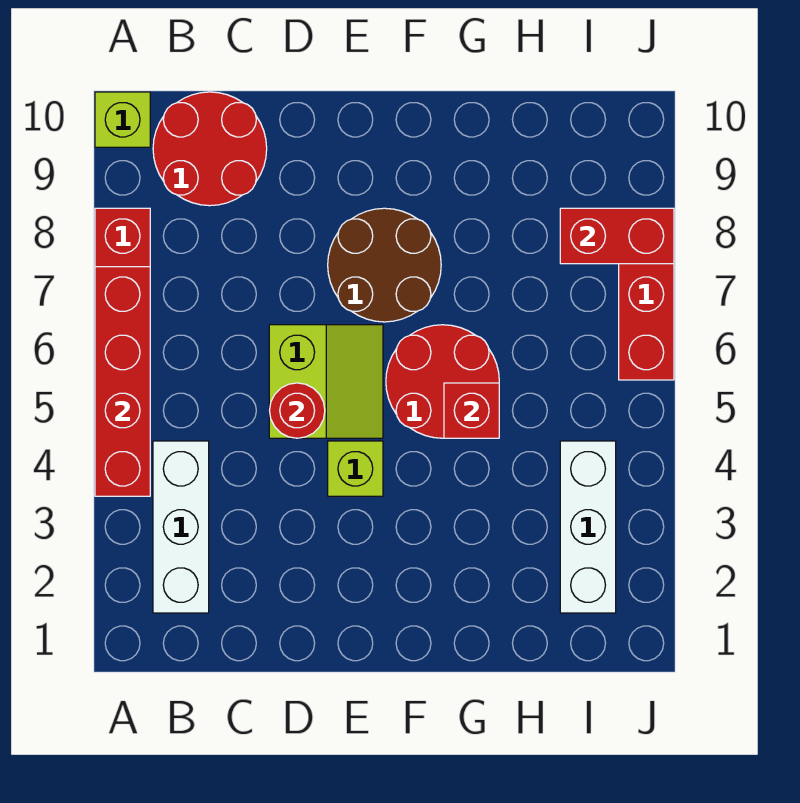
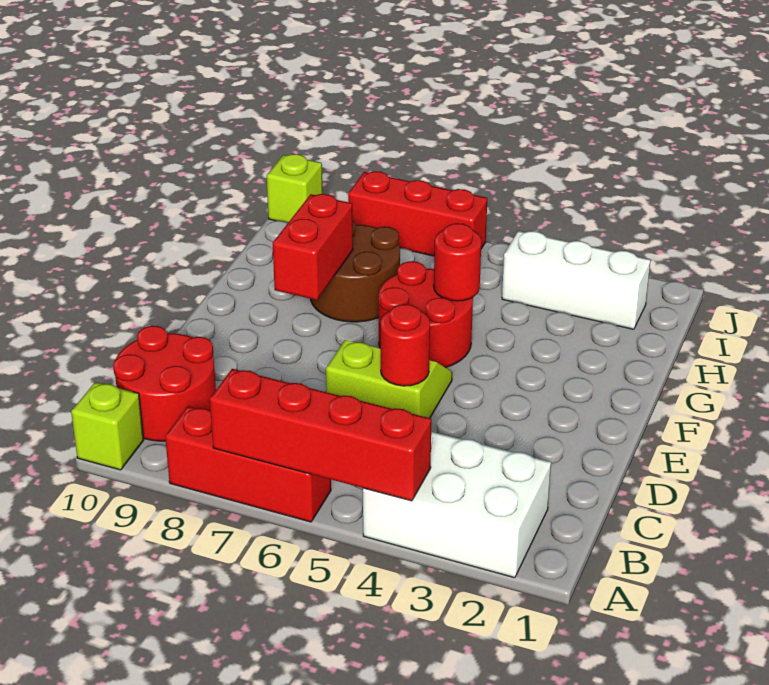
white brick B2:B4 level 1 -> white brick A2:B4 level 1
lime brick E4 level 1 -> lime brick J10 level 1
brown round brick E7:F8 level 1 -> brown round brick G7:H8 level 1
red brick G5 level 2 -> red round brick G5 level 2
red brick I8:J8 level 2 -> red brick F8:G8 level 2

